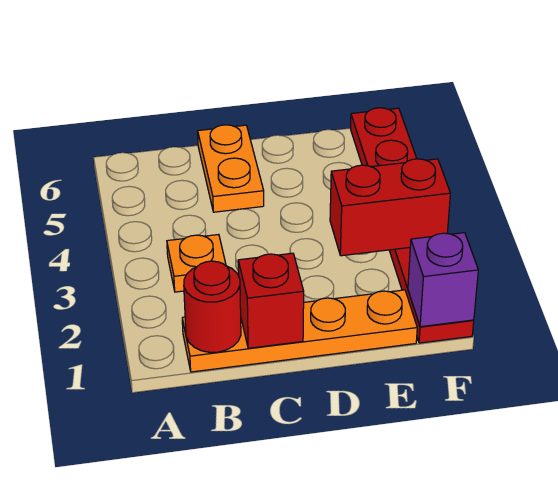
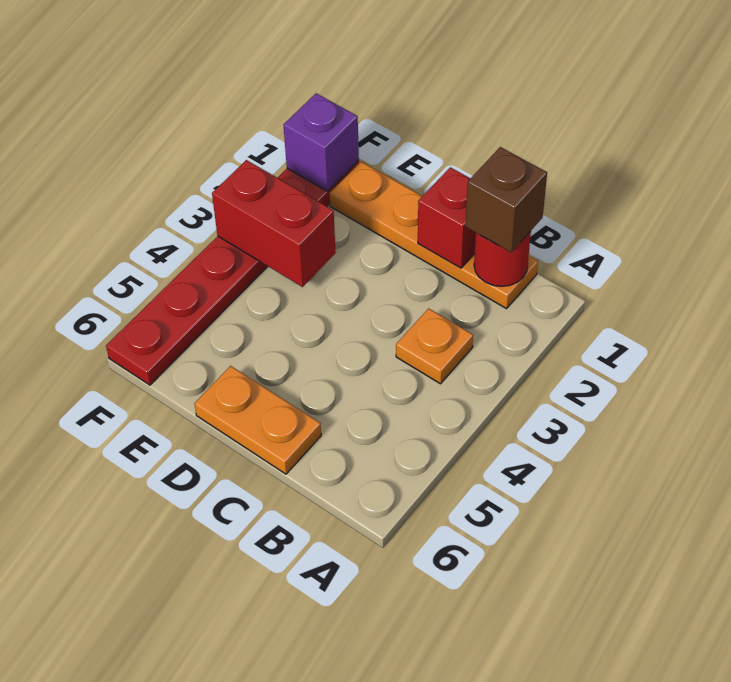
none -> brown brick B1 level 3
orange plate C5:C6 level 1 -> orange plate C6:D6 level 1

